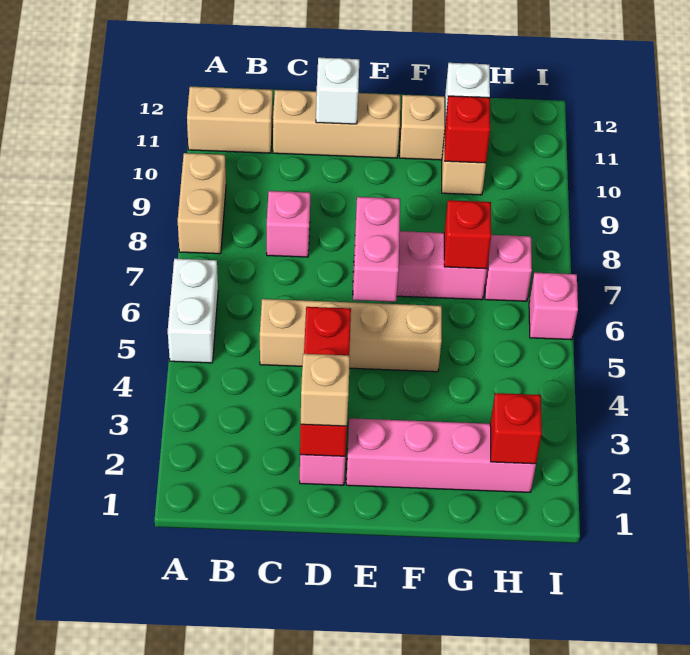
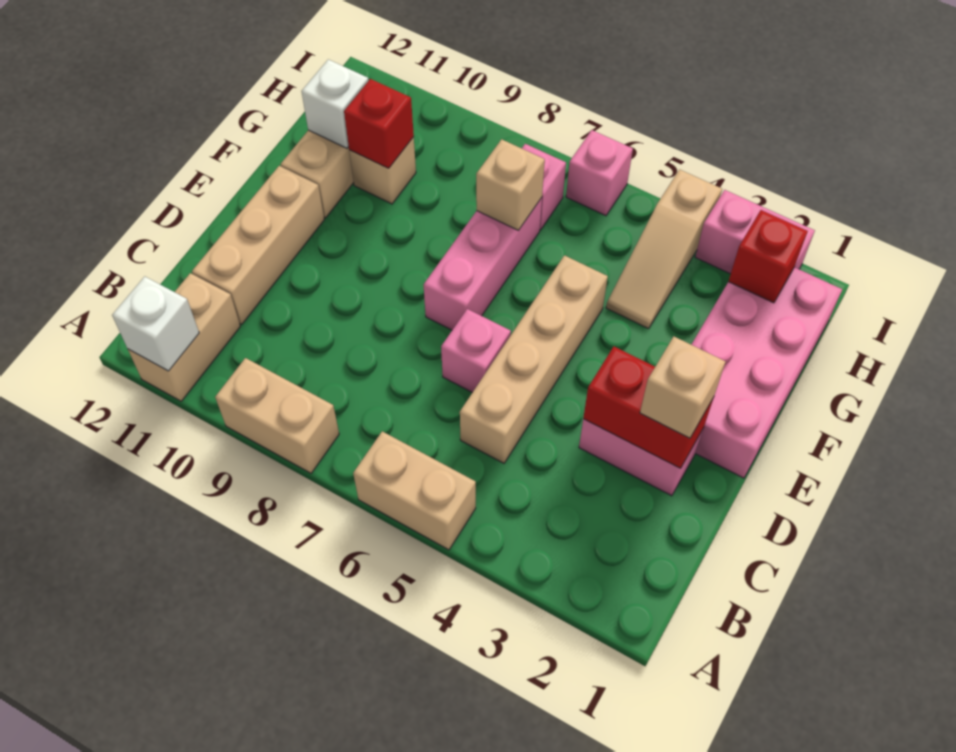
white brick A5:A6 level 1 -> tan brick A5:A6 level 1
pink brick C8 level 1 -> pink brick D6 level 1
red brick D2:D4 level 2 -> red brick D2:D3 level 2
white brick D11 level 2 -> white brick A11 level 2
pink brick E2:H2 level 1 -> pink brick E1:H2 level 1
pink brick E6:E7 level 2 -> pink brick I2:I3 level 1
none -> tan slope G4:I4 level 1 top I
red brick G7 level 2 -> tan brick G7 level 2

